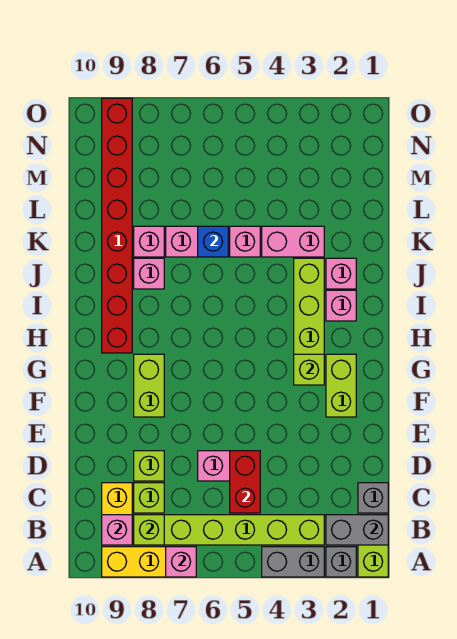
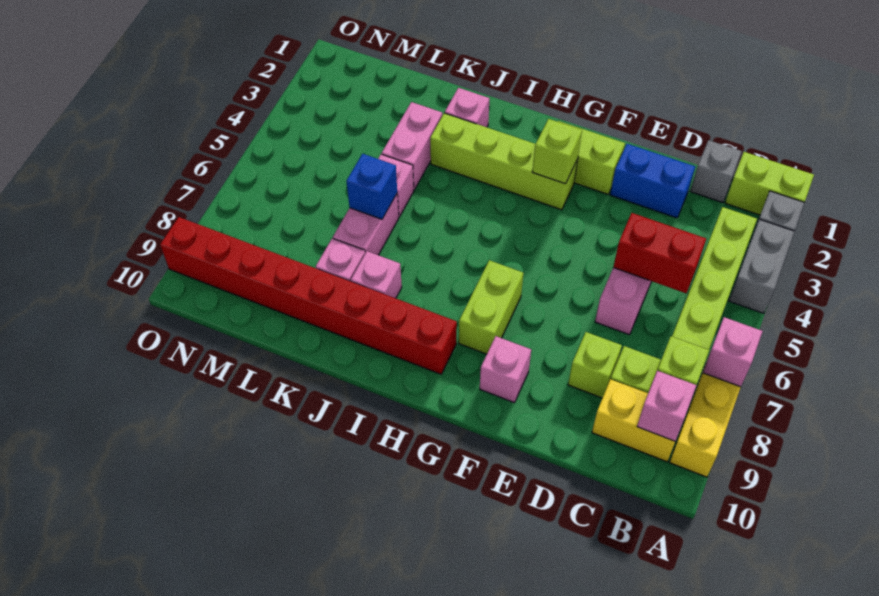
grey brick B1:B2 level 2 -> none
none -> blue brick D2:E2 level 1
lime brick F8:G8 level 1 -> lime brick G7:G8 level 1
pink brick I2 level 1 -> pink brick F9 level 1

